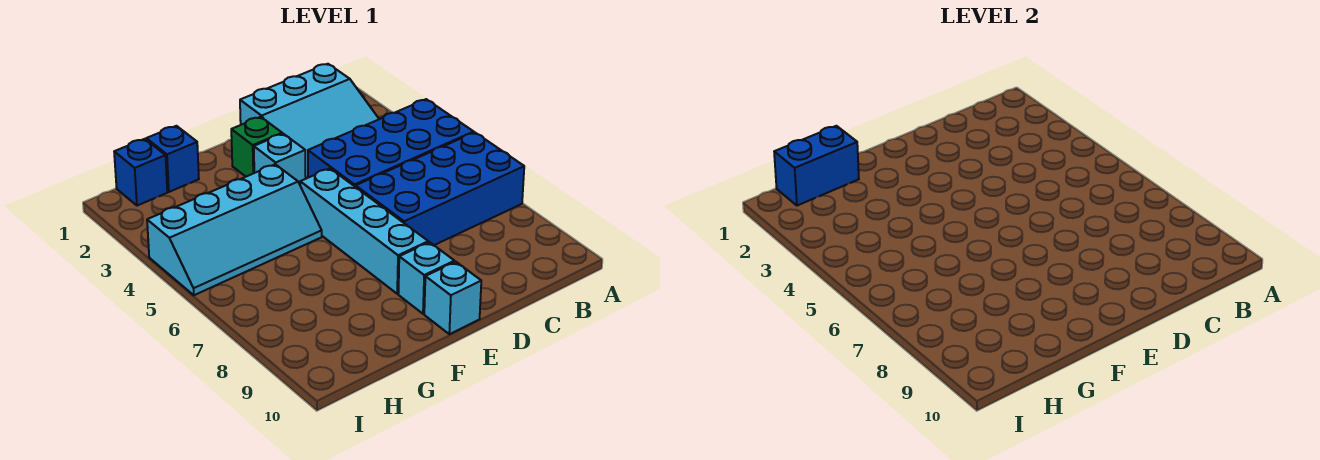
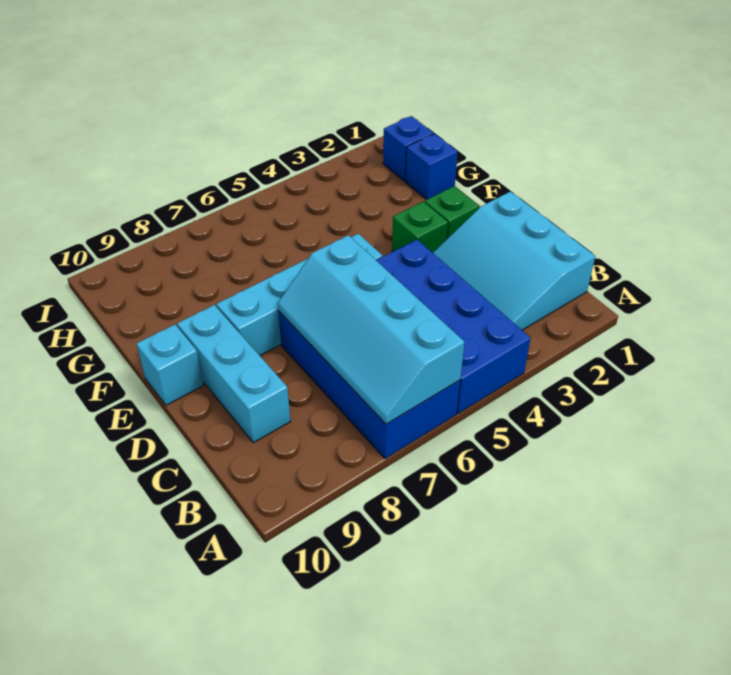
cyan brick E3 level 1 -> green brick E3 level 1
cyan brick E9 level 1 -> cyan brick C9:E9 level 1
cyan slope F4:I5 level 1 top 4 -> cyan slope A6:D7 level 2 top 6
blue brick G1:H1 level 2 -> none

